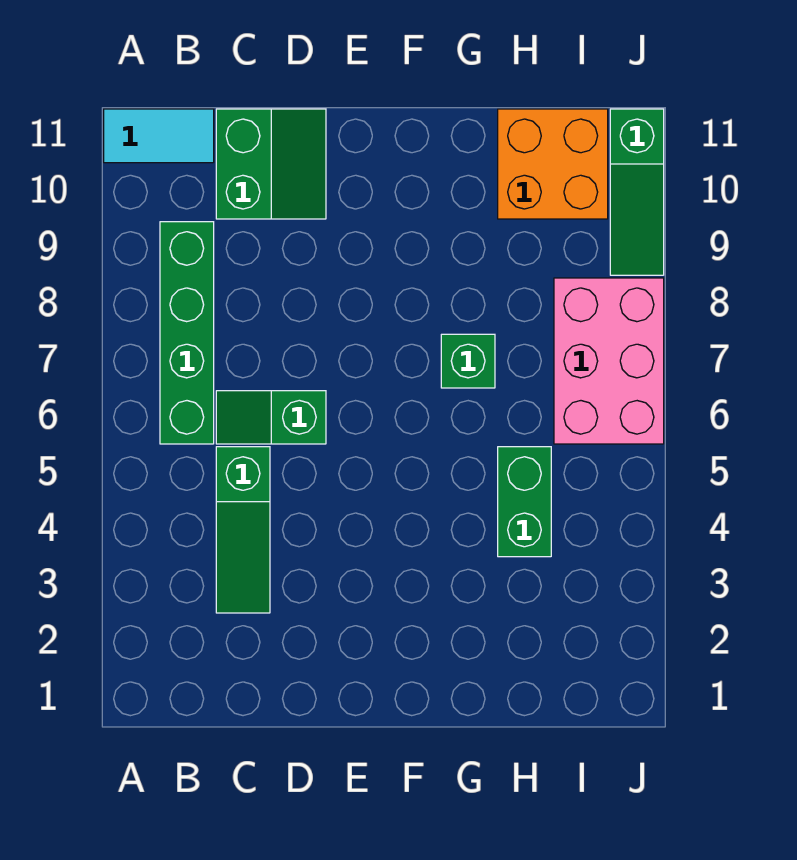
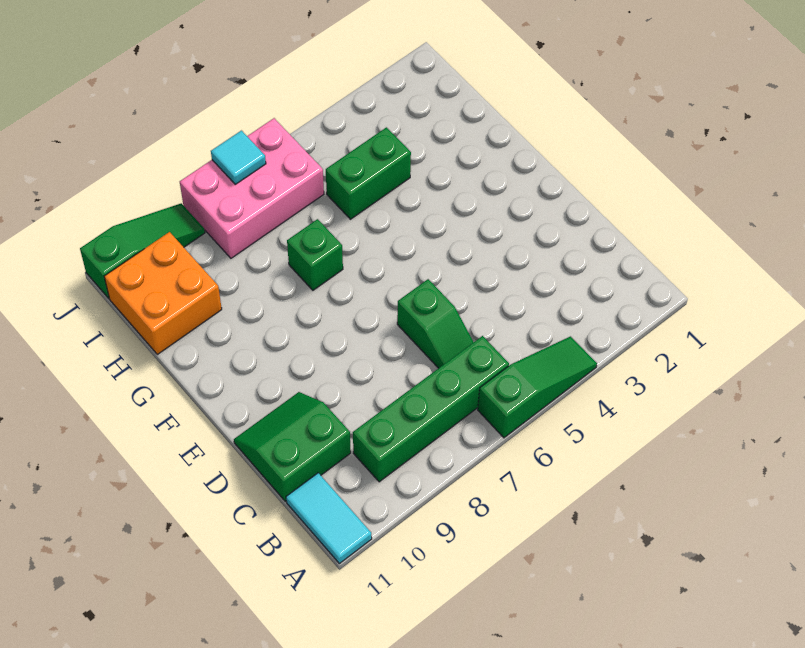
green slope C3:C5 level 1 top 5 -> green slope A4:A6 level 1 top 6
none -> cyan tile J7 level 2

